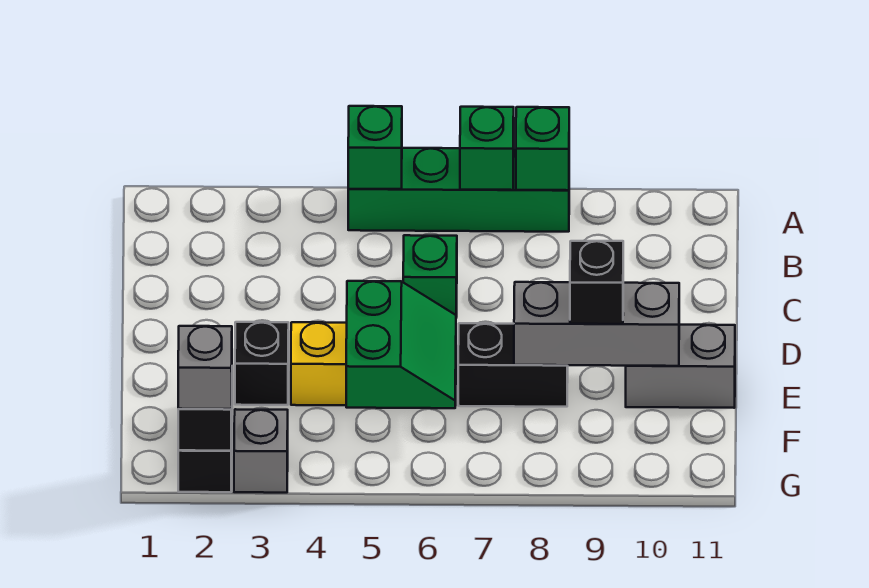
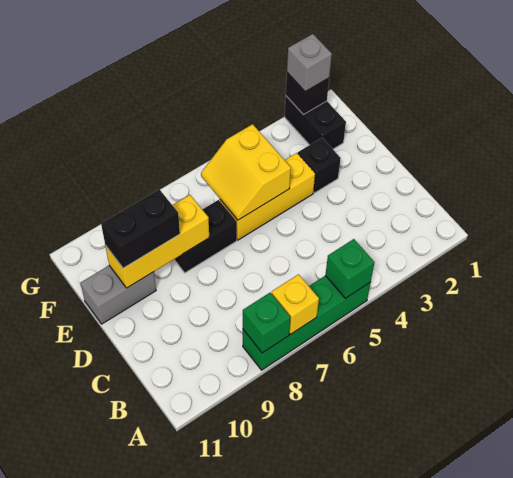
green brick A7 level 2 -> yellow brick A7 level 2
green brick C6 level 1 -> none
green slope E5:F6 level 2 top 5 -> yellow slope E5:F6 level 2 top 5
grey brick E8:E10 level 2 -> yellow brick E8:E10 level 2
black brick E9 level 3 -> black brick E9:E10 level 3
grey brick G3 level 1 -> none

